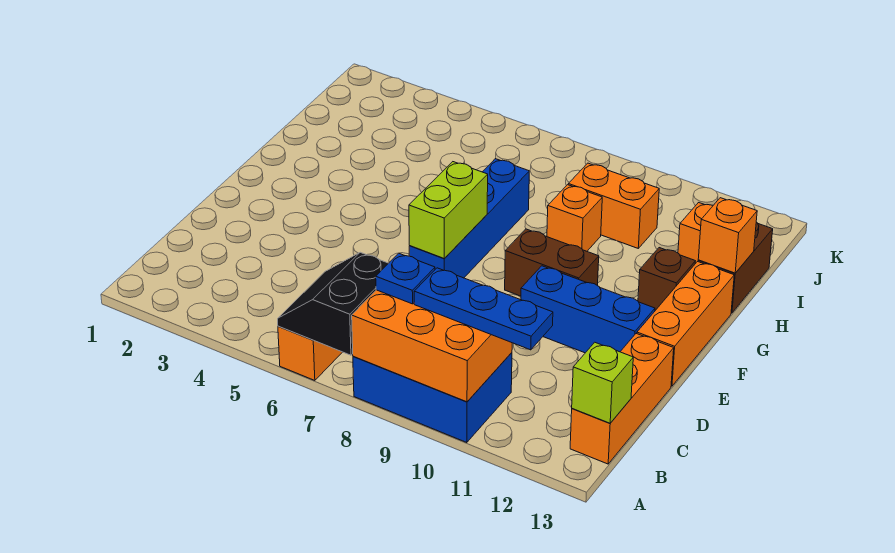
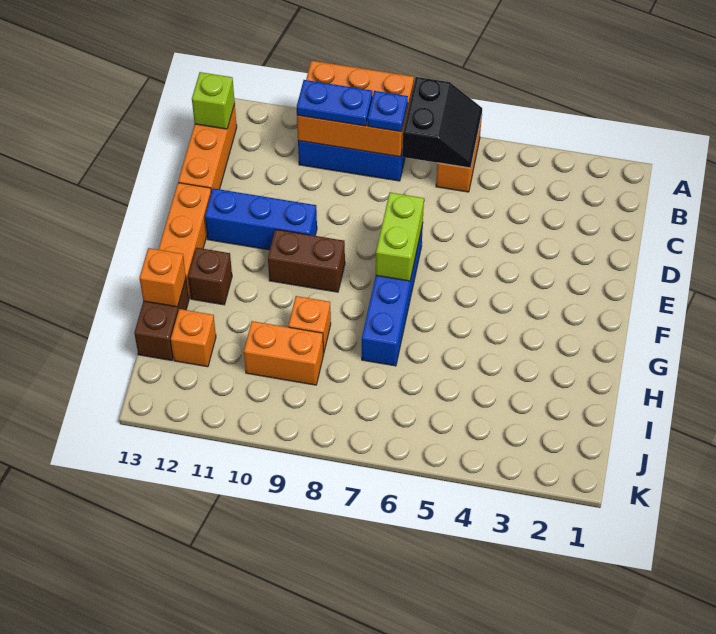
blue plate B9:B11 level 3 -> blue plate B9:B10 level 3

